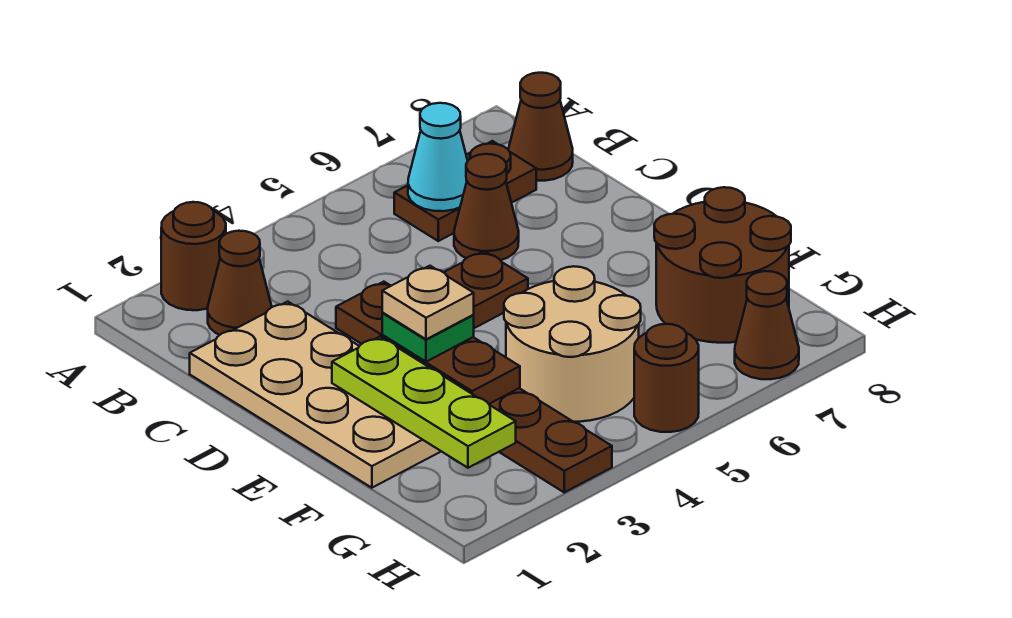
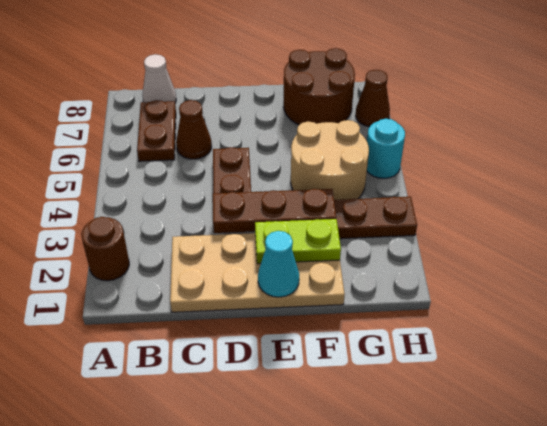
brown cone B2 level 1 -> none
cyan cone B6 level 2 -> cyan cone E1 level 2
brown cone B8 level 1 -> white cone B8 level 1
lime plate E2:G2 level 2 -> lime plate E2:F2 level 2
green plate E3 level 3 -> none
tan plate E3 level 4 -> none
brown round brick H5 level 1 -> cyan round brick H5 level 1

